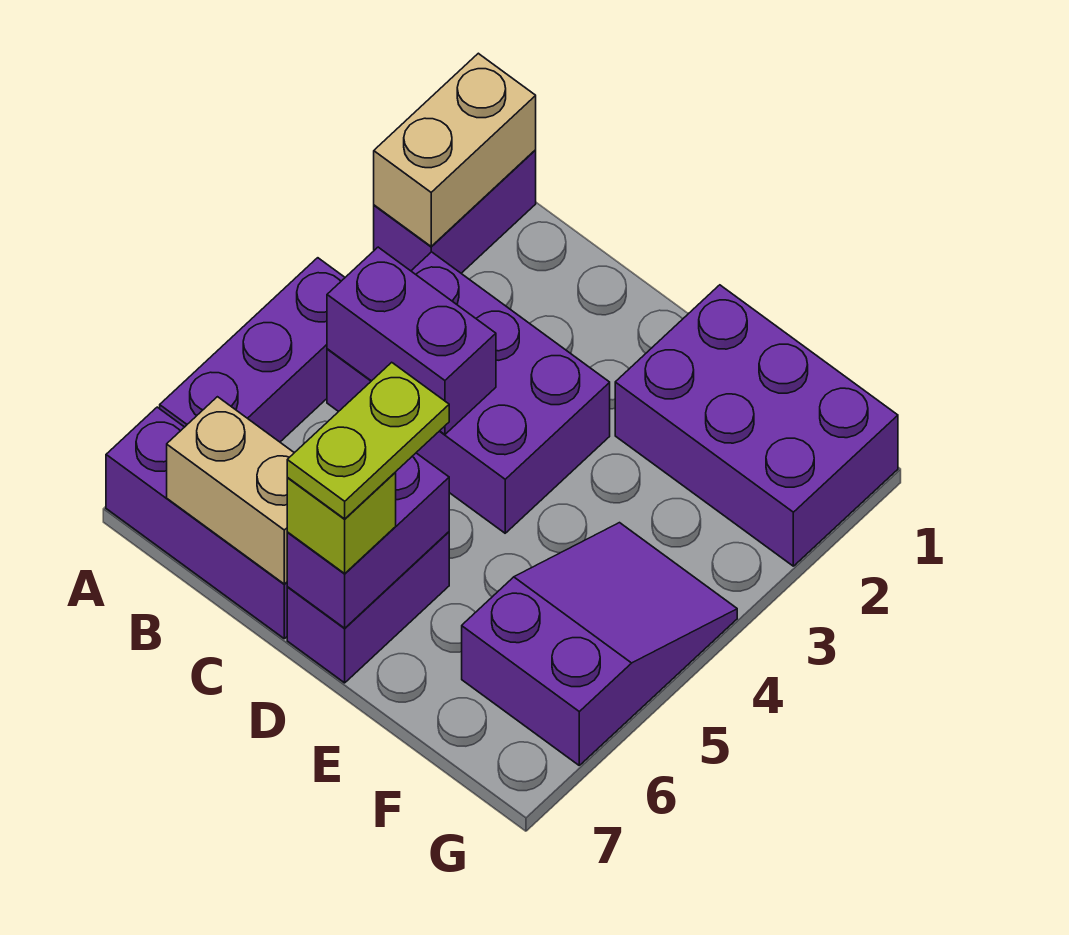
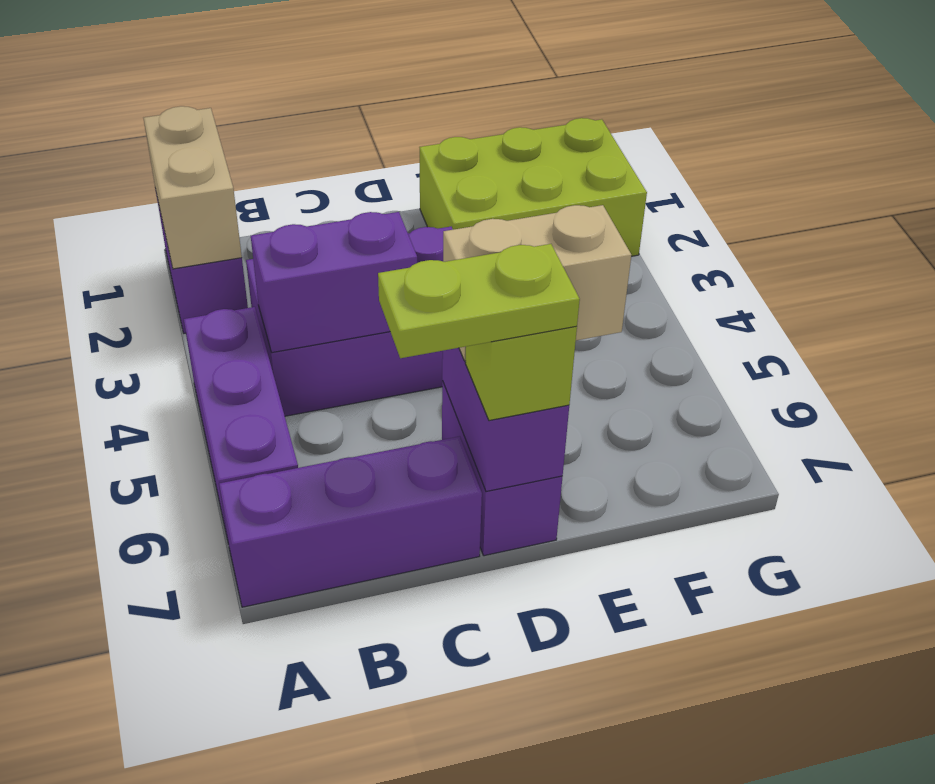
tan brick B7:C7 level 2 -> tan brick D6:E6 level 3
lime plate D6:D7 level 4 -> lime plate C7:D7 level 4
purple brick E1:G2 level 1 -> lime brick E1:G2 level 1
purple slope F4:G6 level 1 top 6 -> none

